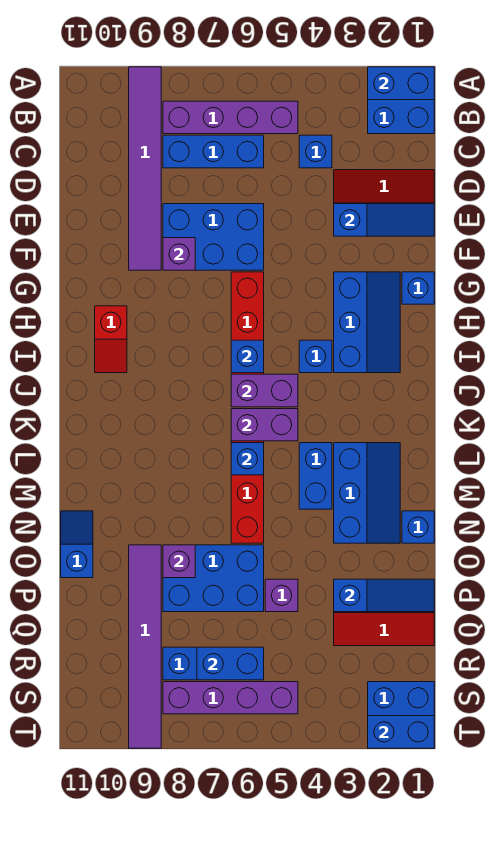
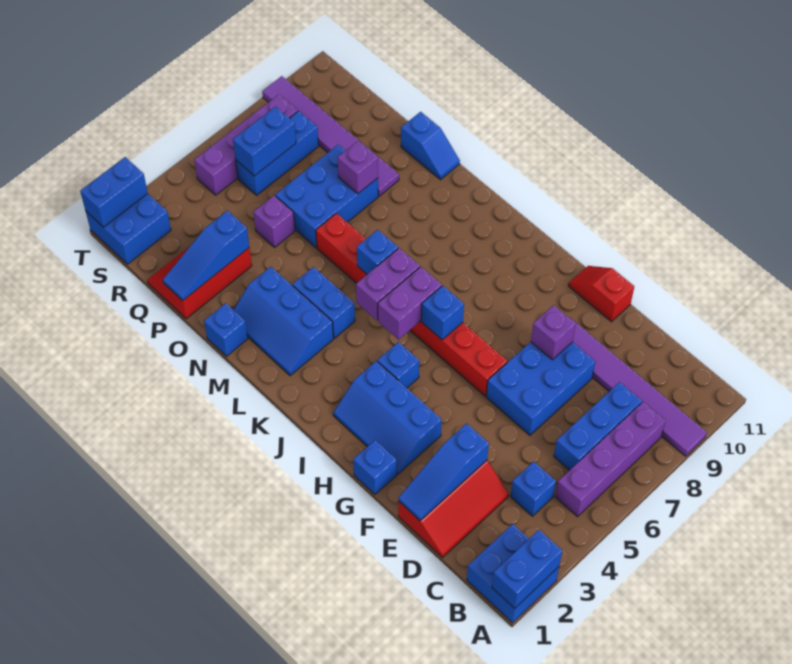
red slope H10:I10 level 1 top H -> red slope F11:G11 level 1 top F

